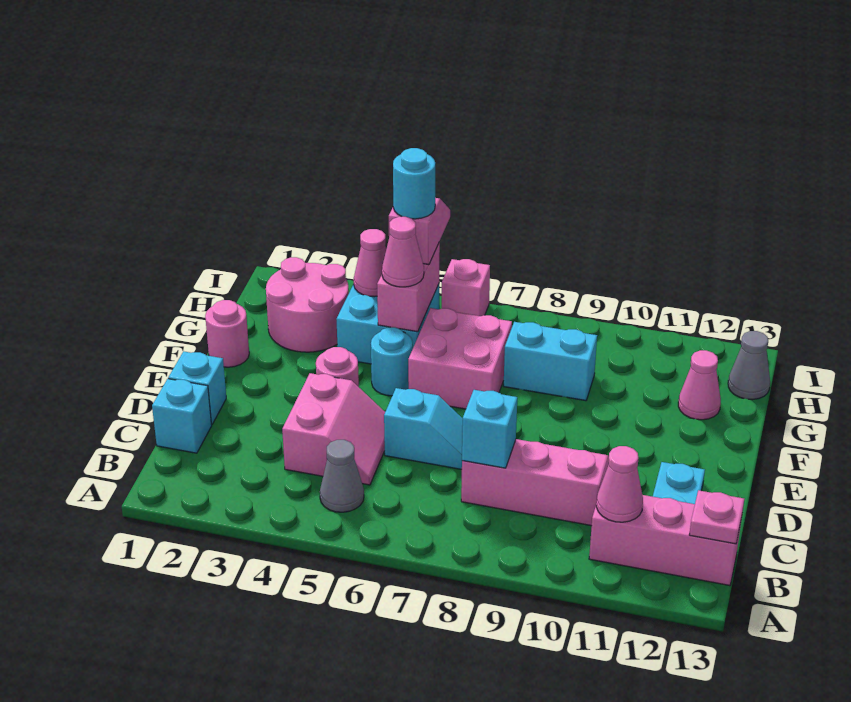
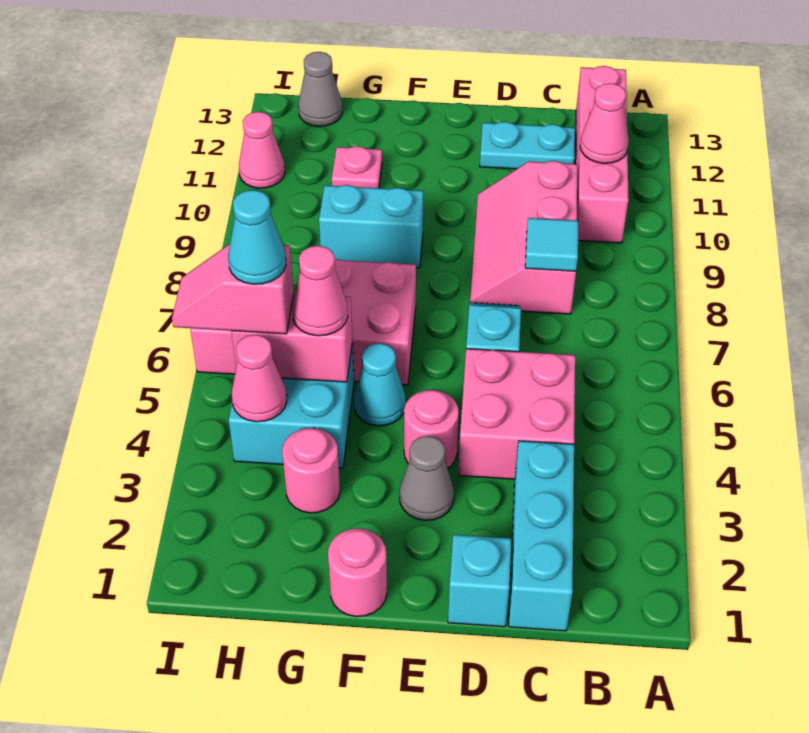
grey cone B5 level 1 -> grey cone E3 level 1
pink brick B11:B13 level 1 -> pink brick B10:B13 level 1
pink plate B13 level 2 -> pink plate G11 level 1
cyan brick C1 level 1 -> cyan brick C1:C3 level 1
pink slope C4:D5 level 1 top 4 -> pink brick C4:D5 level 1
cyan brick C8 level 2 -> cyan tile C8 level 2
cyan round brick F5 level 1 -> cyan cone F5 level 1
pink round brick G2:H3 level 1 -> pink round brick G3 level 1
cyan brick G8:G9 level 1 -> cyan brick F9:G9 level 1
pink cone G12 level 1 -> pink cone I11 level 1
cyan round brick H5 level 4 -> cyan cone H5 level 4

